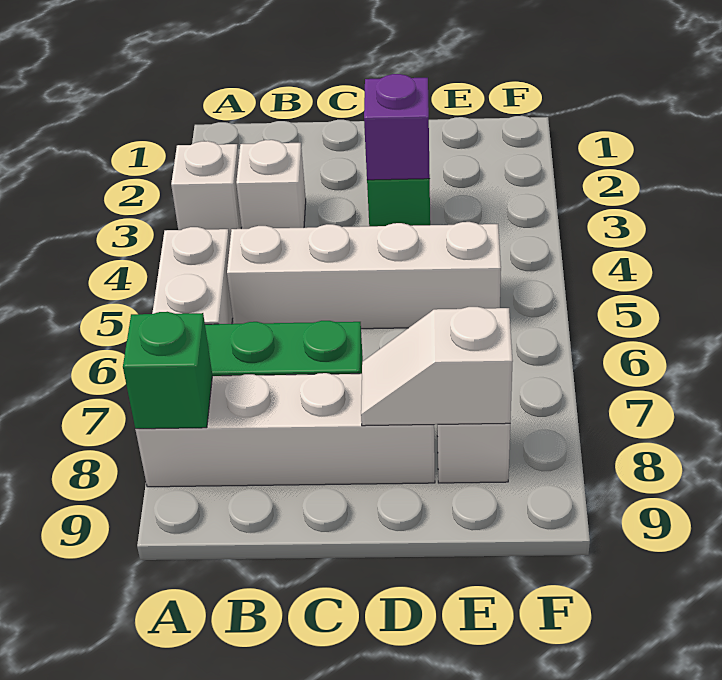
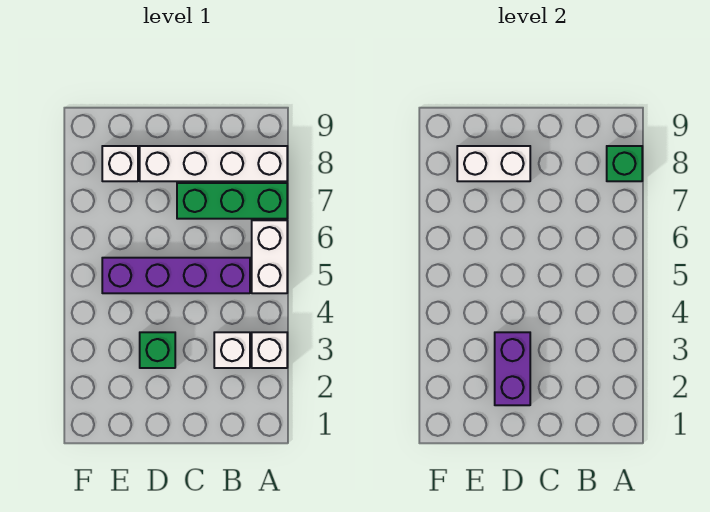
white brick B5:E5 level 1 -> purple brick B5:E5 level 1
purple brick D3 level 2 -> purple brick D2:D3 level 2
white slope D8:E8 level 2 top E -> white brick D8:E8 level 2

